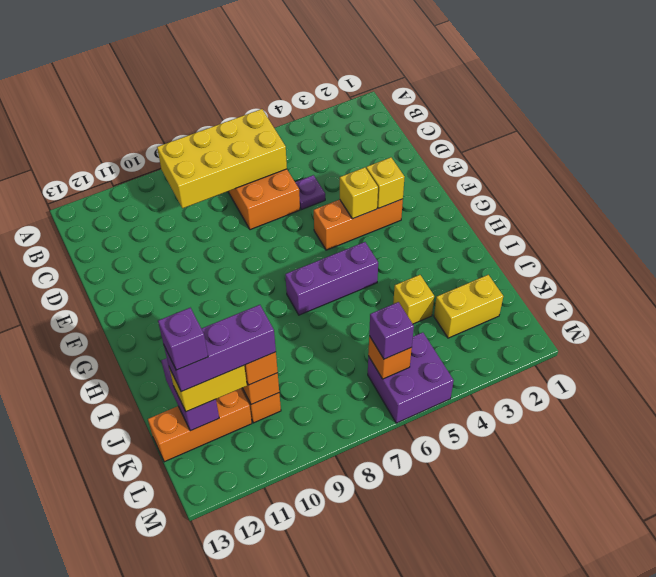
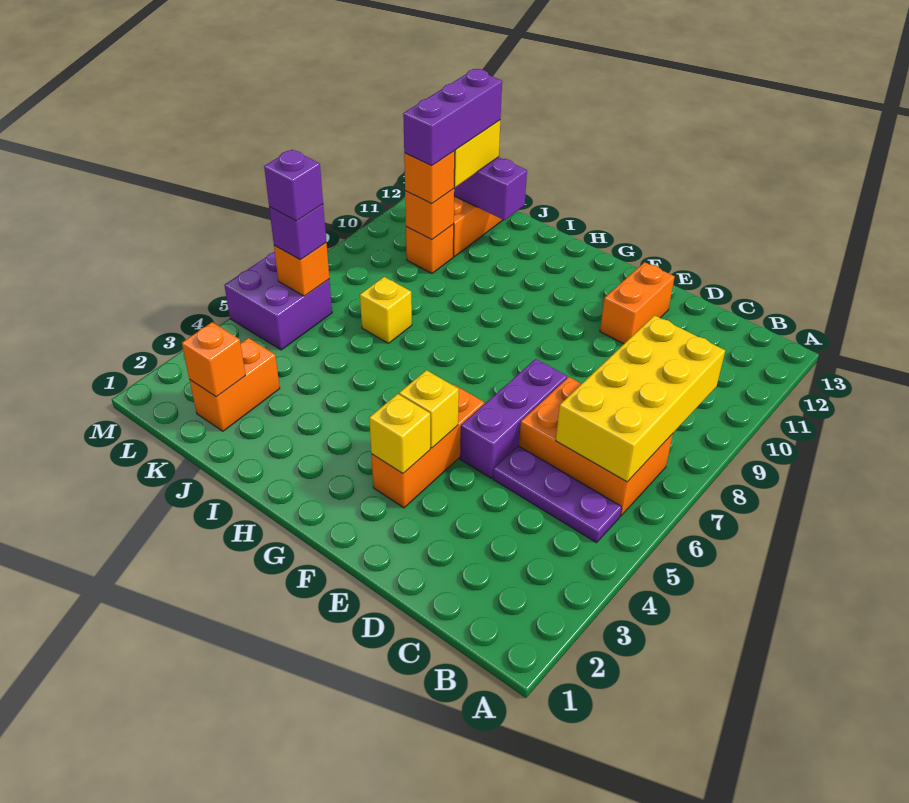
purple plate D5 level 1 -> purple plate B5:D5 level 1
none -> orange brick E11:E12 level 1
purple brick H5:H7 level 1 -> purple brick E5:E7 level 1
yellow brick J4 level 1 -> yellow brick J7 level 1
yellow brick K2:K3 level 1 -> orange brick K2:K3 level 1
none -> orange brick K2 level 2
purple brick K12 level 5 -> purple brick L6 level 4

